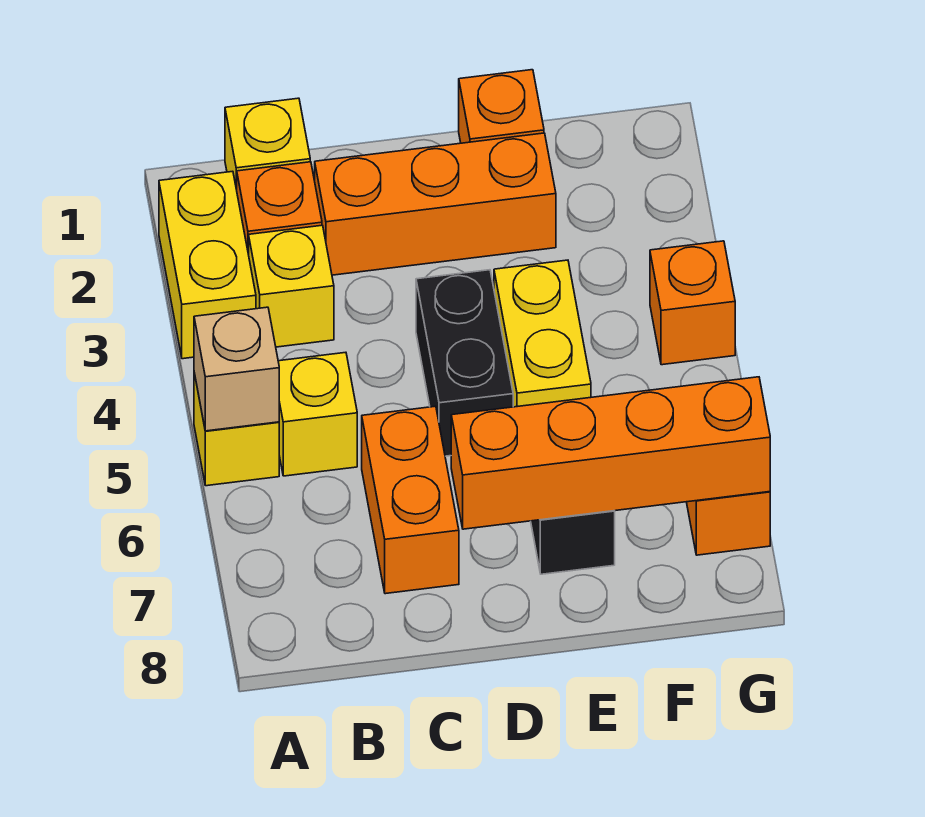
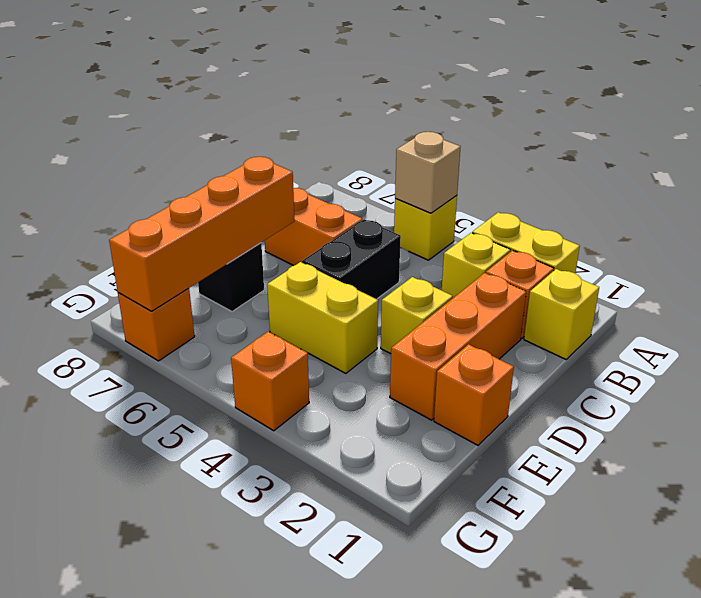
yellow brick B5 level 1 -> yellow brick D3 level 1
black brick D4:D5 level 1 -> black brick C5:D5 level 1

